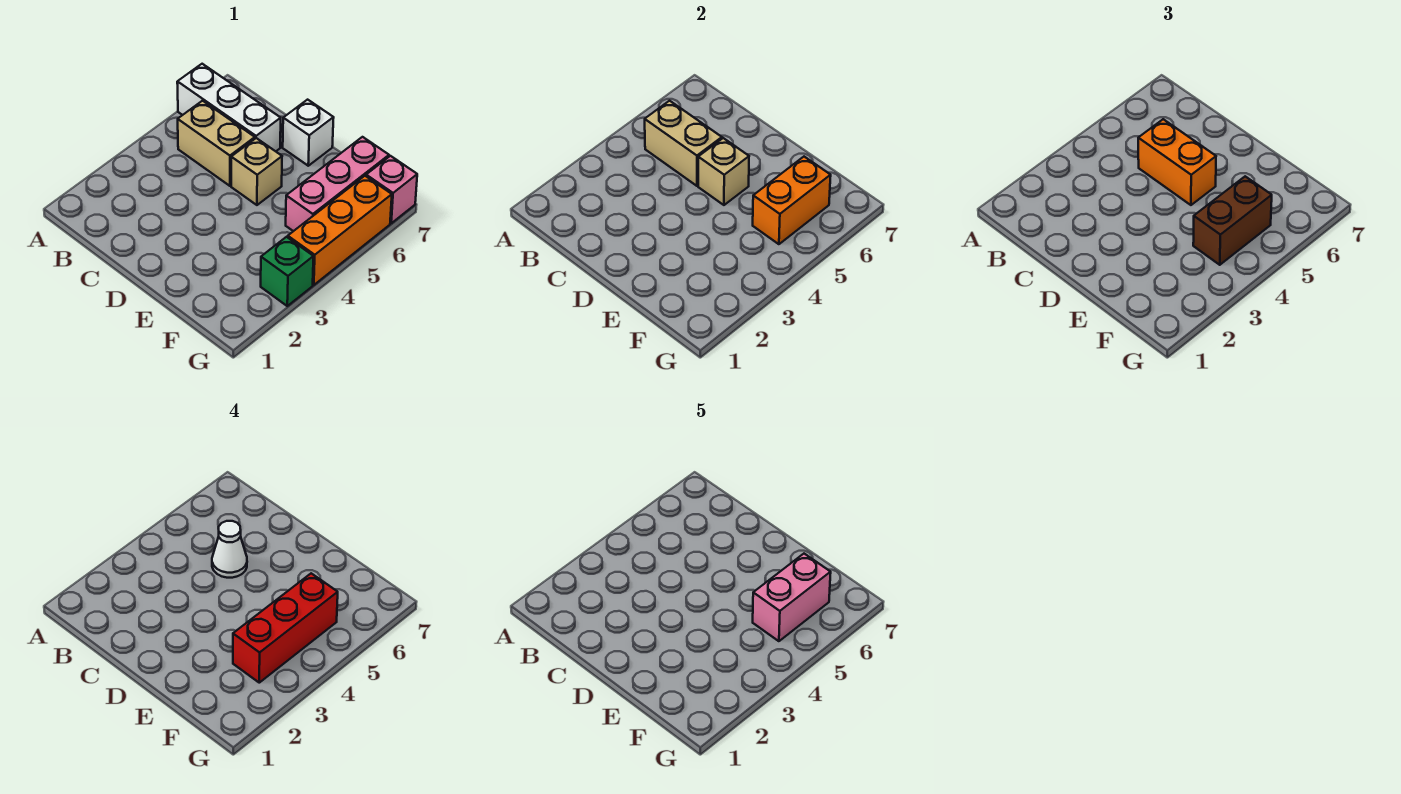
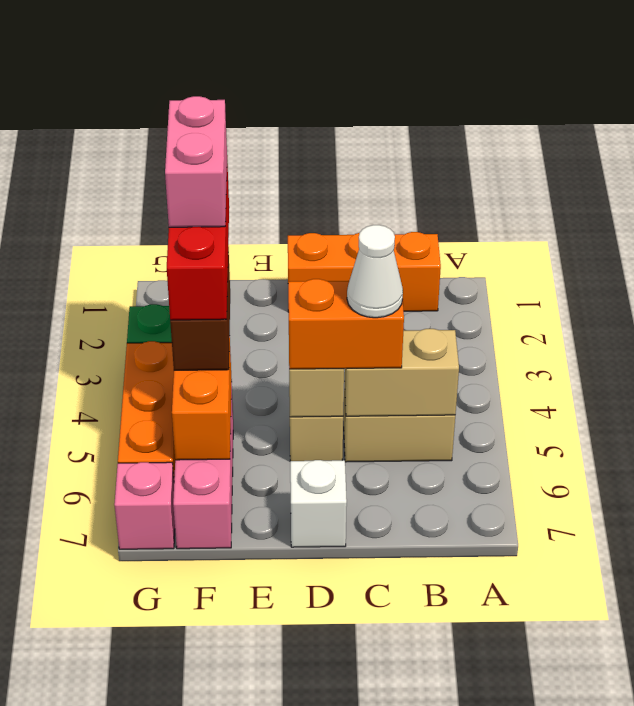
white brick A6:C6 level 1 -> none
none -> orange brick B1:D1 level 1
pink brick F5:F6 level 5 -> pink brick F3:F4 level 5

